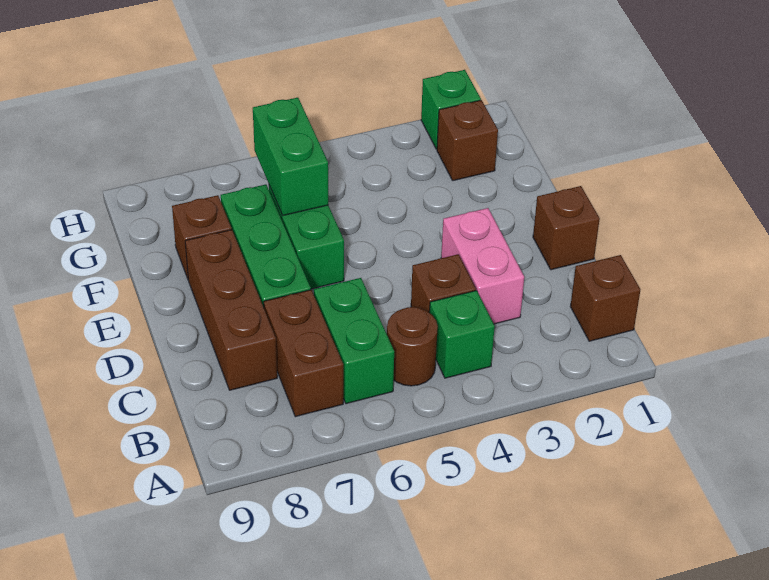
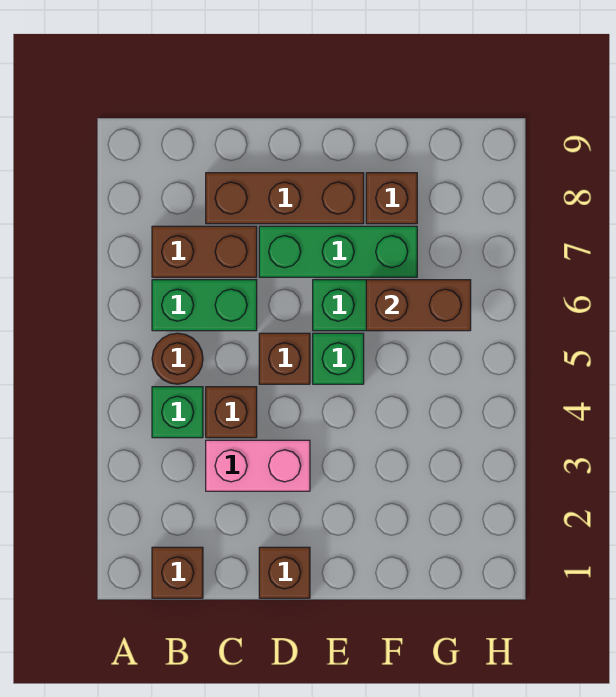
green brick F6:G6 level 2 -> brown brick F6:G6 level 2
brown brick G2 level 1 -> brown brick D5 level 1
green brick H2 level 1 -> green brick E5 level 1

